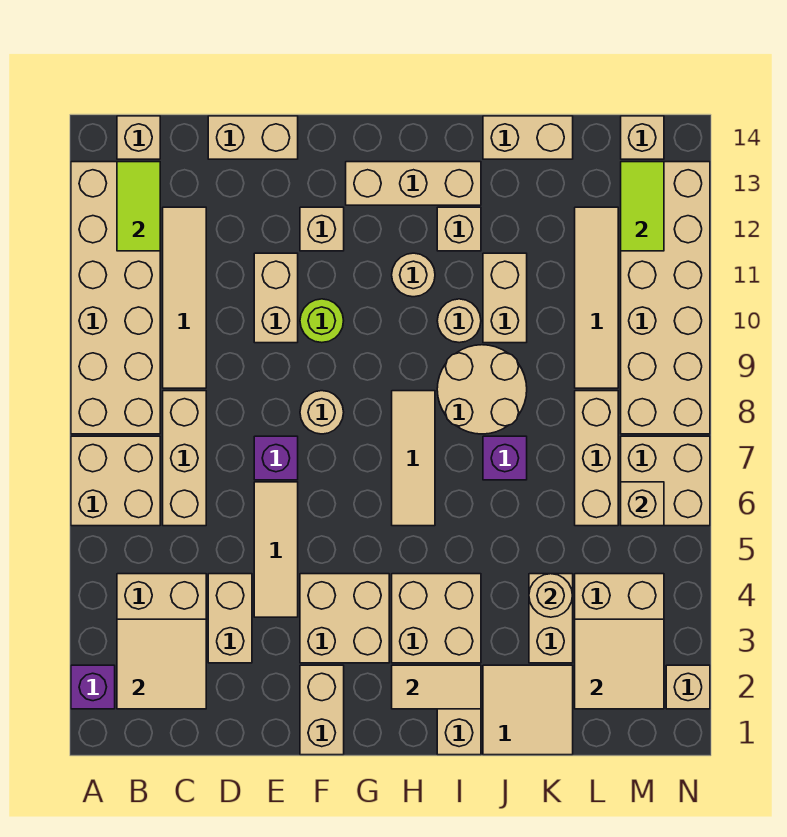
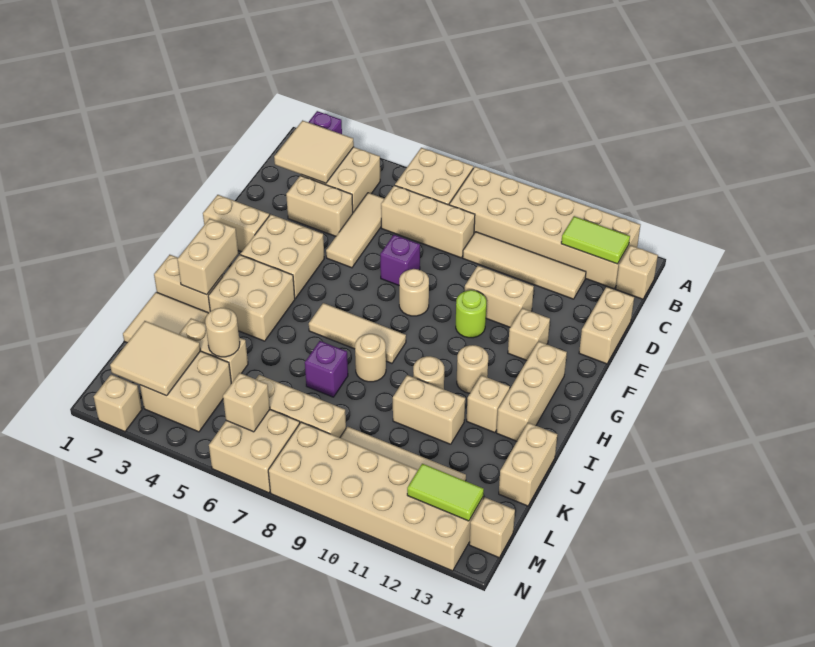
tan tile E4:E6 level 1 -> tan tile C5:E5 level 1
tan tile H2:I2 level 2 -> tan brick H2:I2 level 2
tan round brick I8:J9 level 1 -> tan round brick I8 level 1

